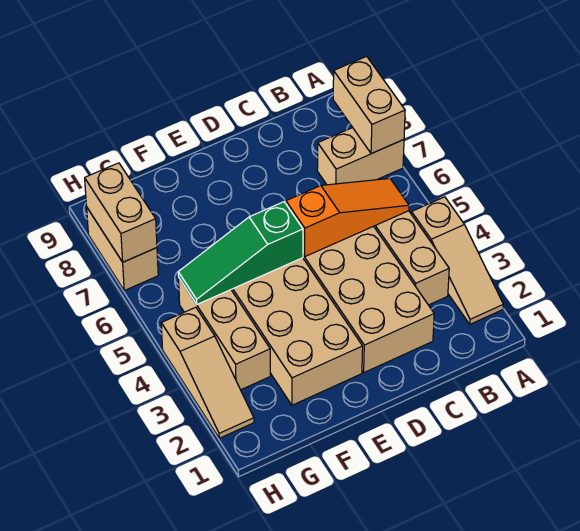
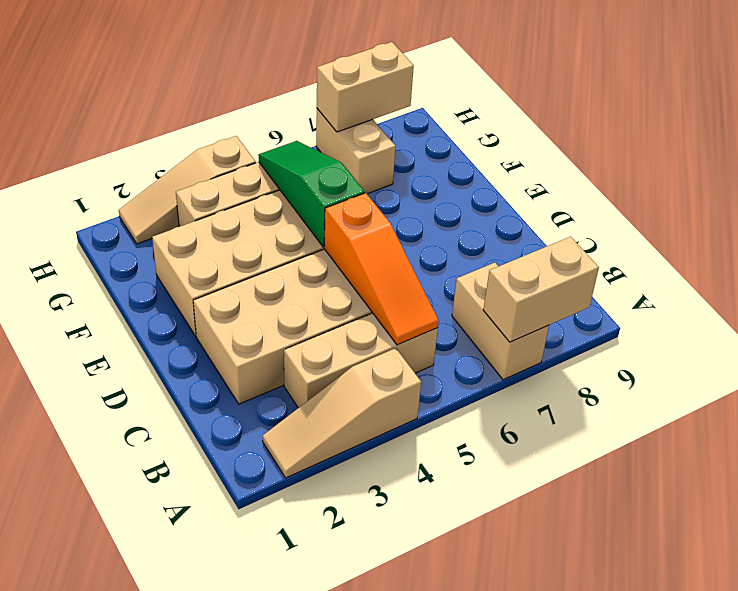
tan brick H7:H8 level 1 -> tan brick G7:H7 level 1

